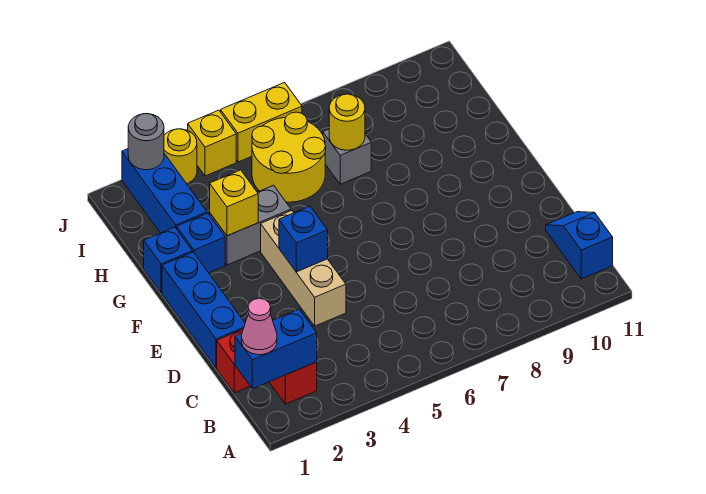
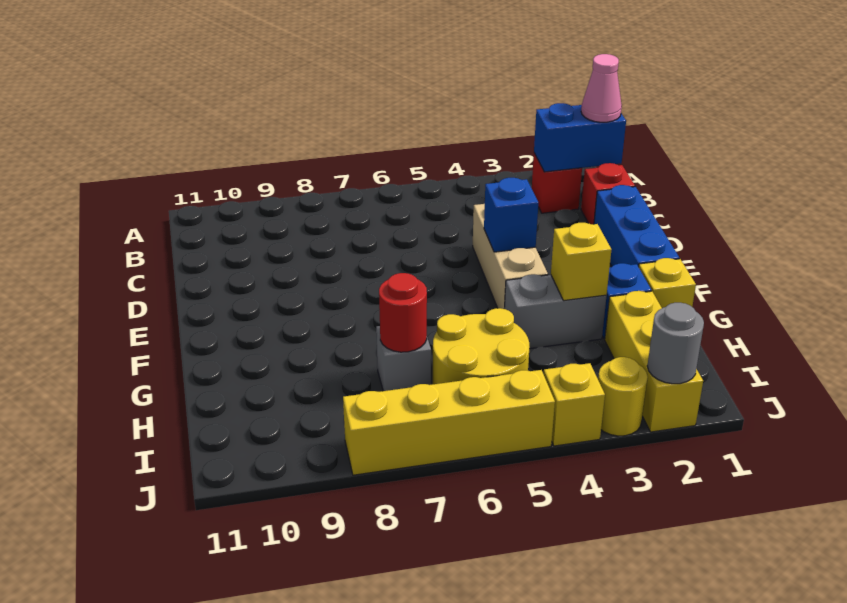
blue slope B11:C11 level 1 top B -> none
blue brick G1 level 1 -> yellow brick G1 level 1
blue brick H2:J2 level 1 -> yellow brick H2:J2 level 1
yellow round brick H7 level 2 -> red round brick H7 level 2
yellow brick J5:J6 level 1 -> yellow brick J5:J8 level 1

